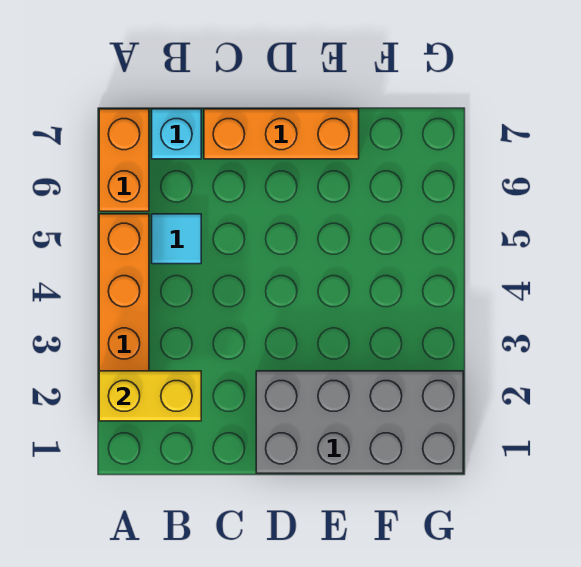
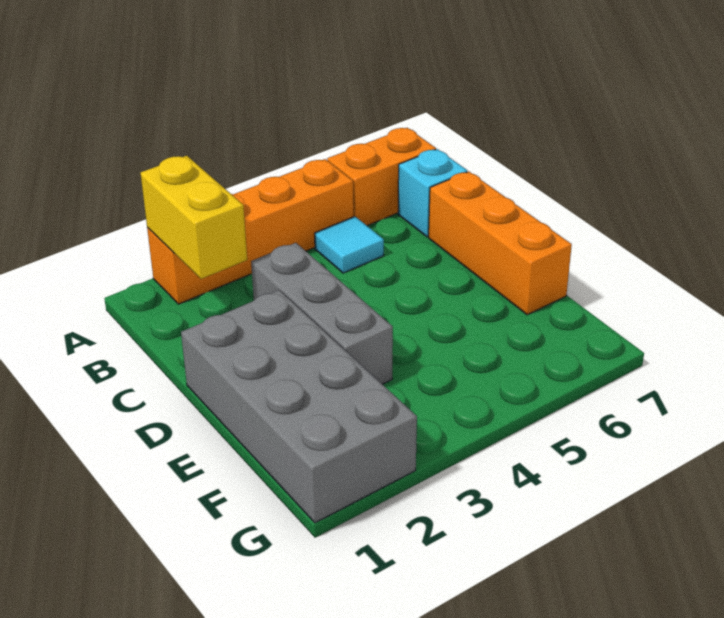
none -> grey brick C3:E3 level 1

